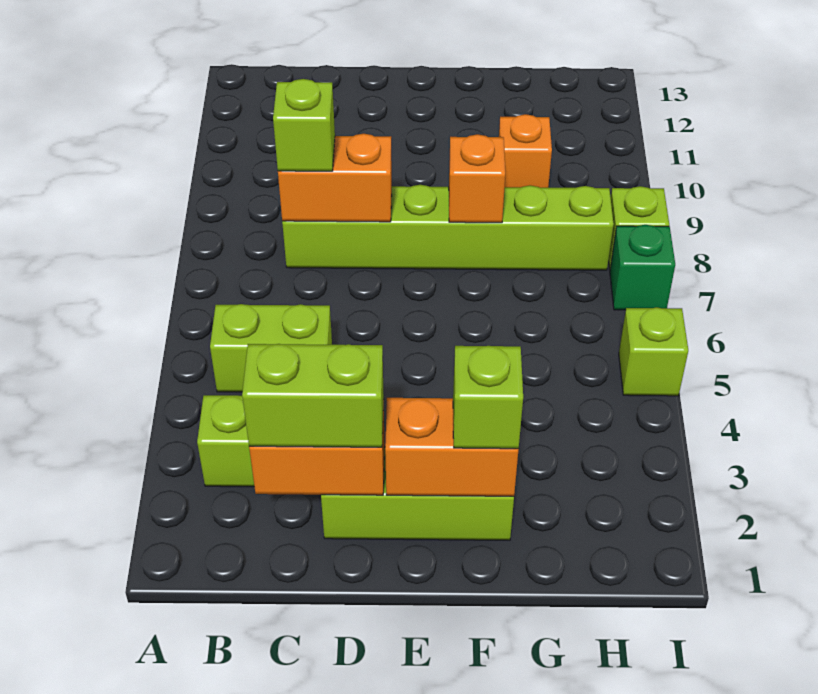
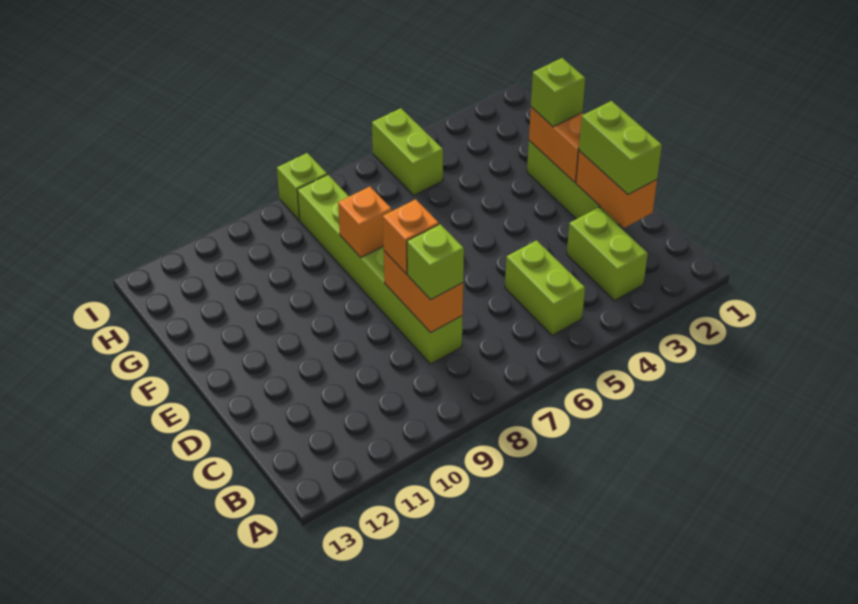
orange brick G10 level 1 -> orange brick D8 level 3
lime brick I5 level 1 -> lime brick H5:I5 level 1
green brick I7 level 1 -> none

